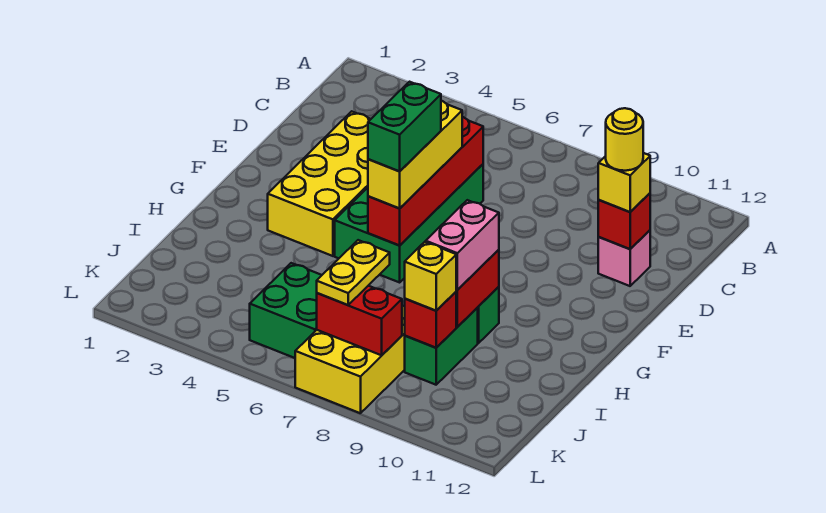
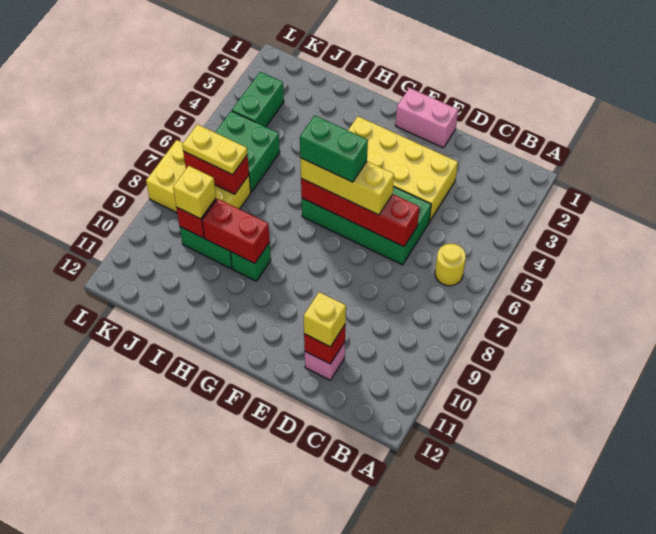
yellow round brick D11 level 4 -> yellow round brick B6 level 1
pink brick H9:I9 level 3 -> pink brick E1:F1 level 1
none -> green brick K3:K4 level 1
red brick K7:K8 level 2 -> red brick J7:K7 level 2

